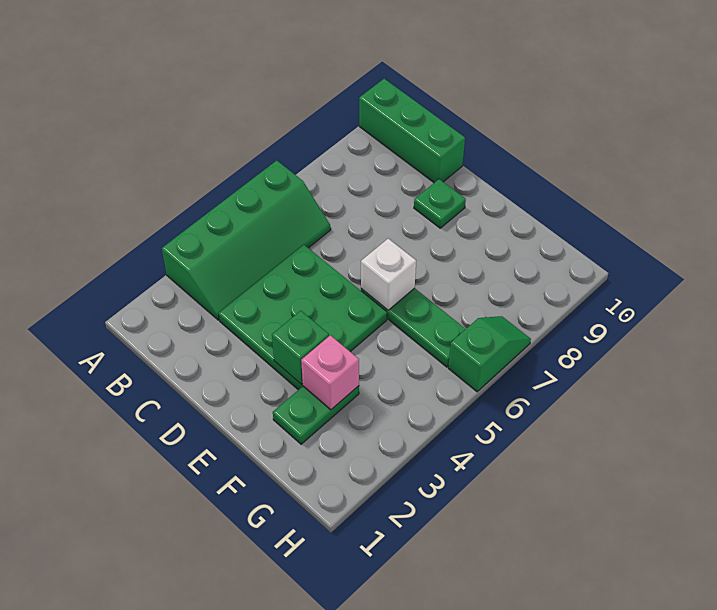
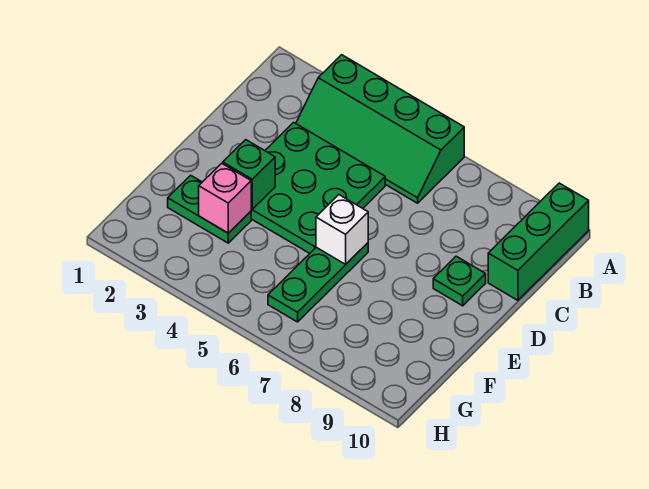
green slope H6:H7 level 1 top 6 -> none

